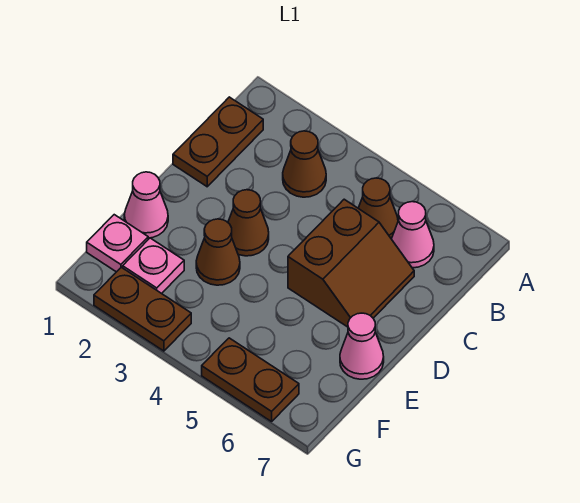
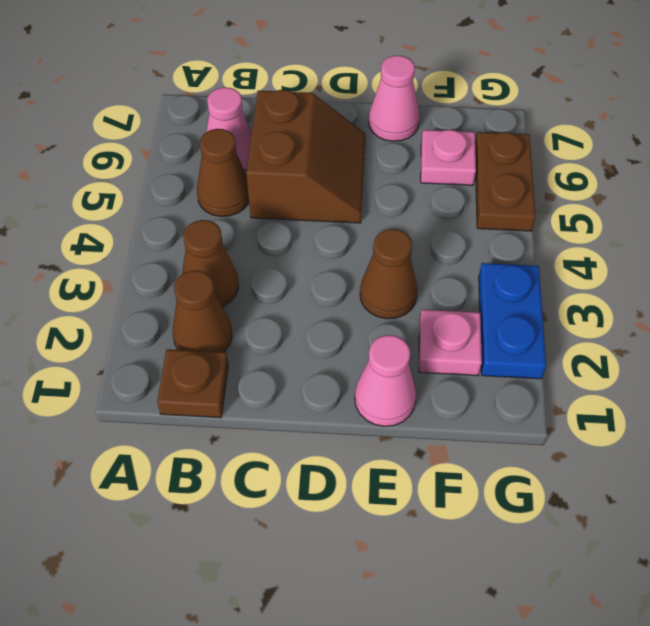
brown plate B1:C1 level 1 -> brown plate B1 level 1
brown slope C5:D6 level 1 top 5 -> brown slope C5:D6 level 1 top C
brown cone D3 level 1 -> brown cone B2 level 1
pink plate F1 level 1 -> pink plate F6 level 1
brown plate G2:G3 level 1 -> blue plate G2:G3 level 1

